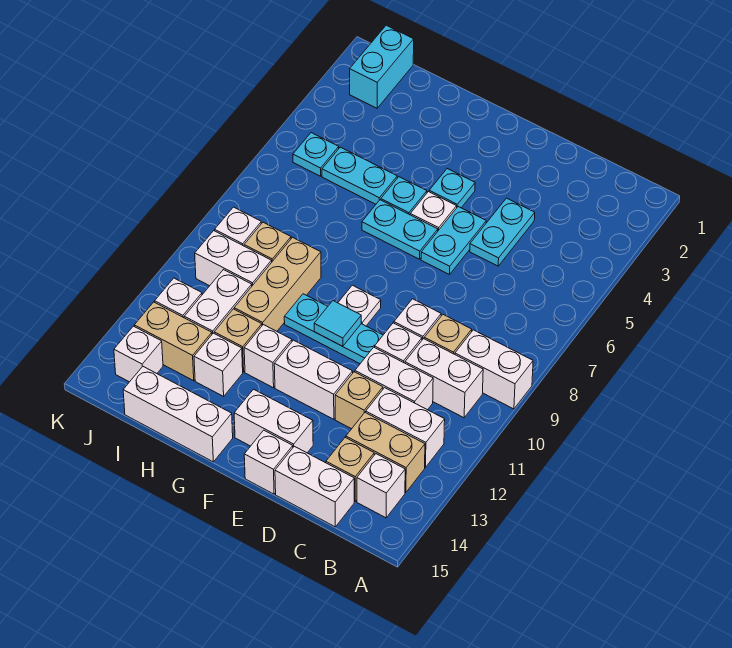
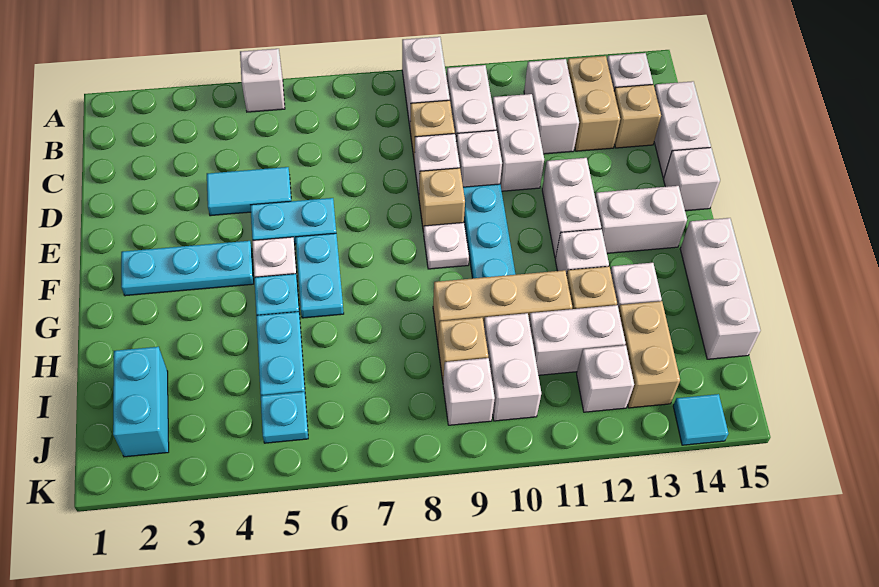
cyan plate D4:D5 level 1 -> cyan tile D4:D5 level 1
tan brick D12 level 1 -> tan brick E9 level 1
white brick E14:F14 level 1 -> white brick F13:F14 level 1
cyan plate F4 level 1 -> cyan plate F2:F4 level 1
cyan tile F10 level 2 -> cyan tile K14 level 1
cyan brick J1:J2 level 1 -> cyan brick I2:J2 level 1
white brick J14 level 1 -> white brick A5 level 1

